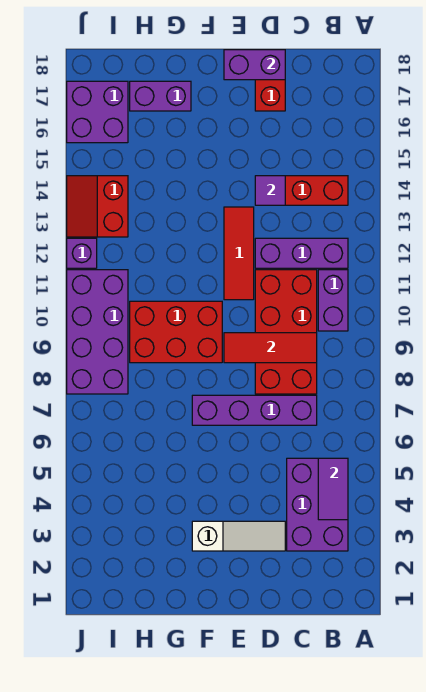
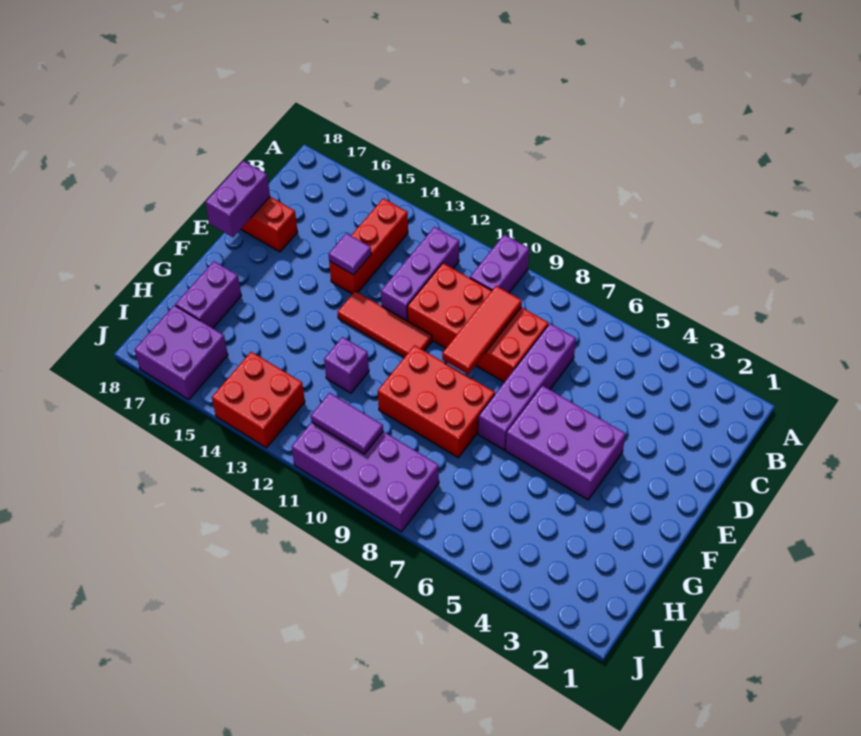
purple brick B3:C5 level 1 -> purple brick E4:F6 level 1
purple tile B4:B5 level 2 -> purple tile I10:I11 level 2
purple brick B10:B11 level 1 -> purple brick A10:B10 level 1
white slope D3:F3 level 1 top F -> none
red brick F9:H10 level 1 -> red brick F8:G10 level 1
red slope I13:J14 level 1 top I -> red brick I13:J14 level 1
purple brick J12 level 1 -> purple brick G12 level 1

